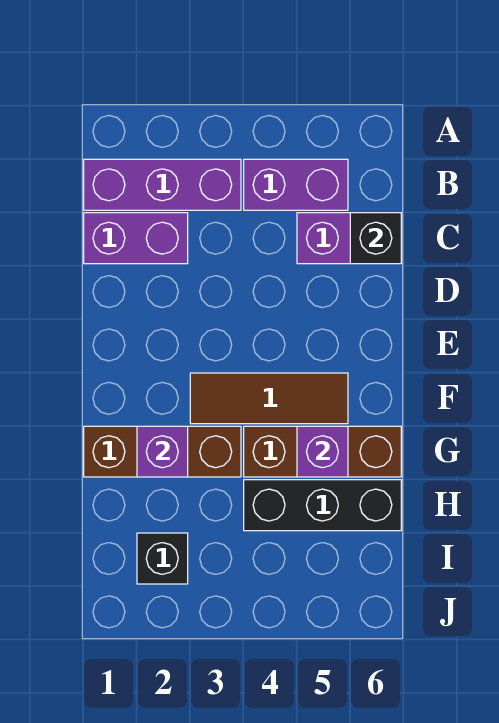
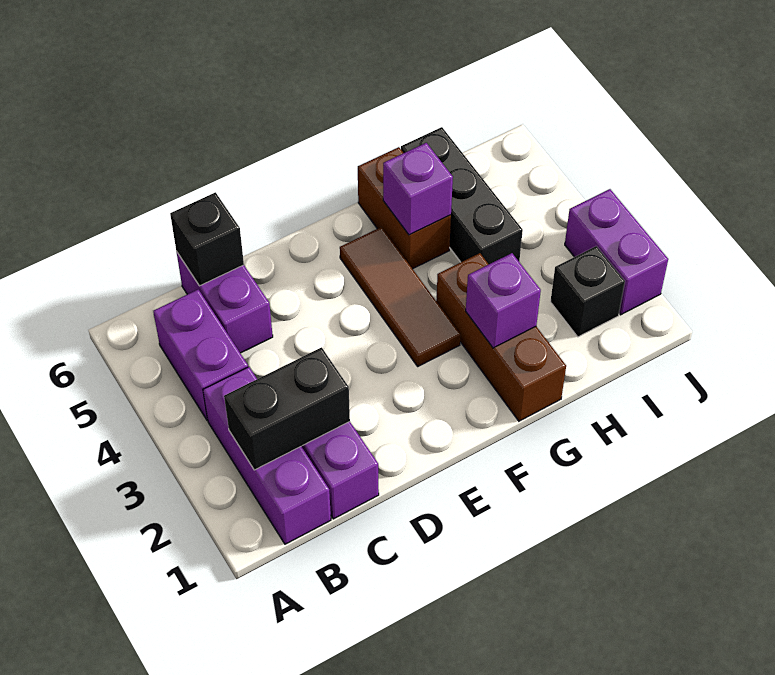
none -> black brick B2:C2 level 2
brown brick G4:G6 level 1 -> brown brick G5:G6 level 1
none -> purple brick J2:J3 level 1

